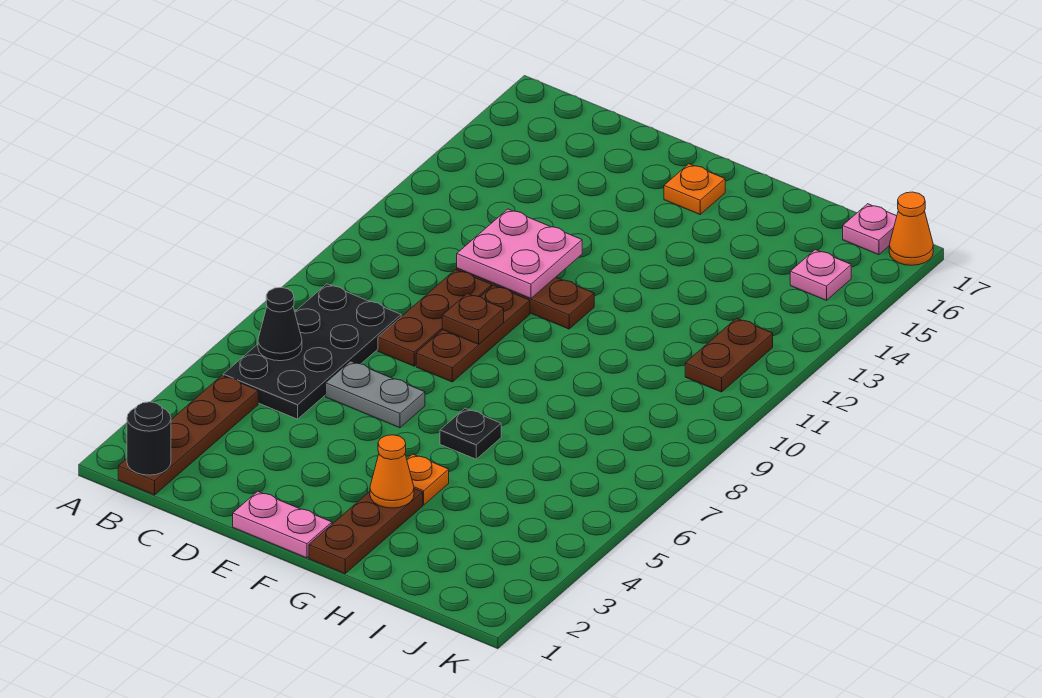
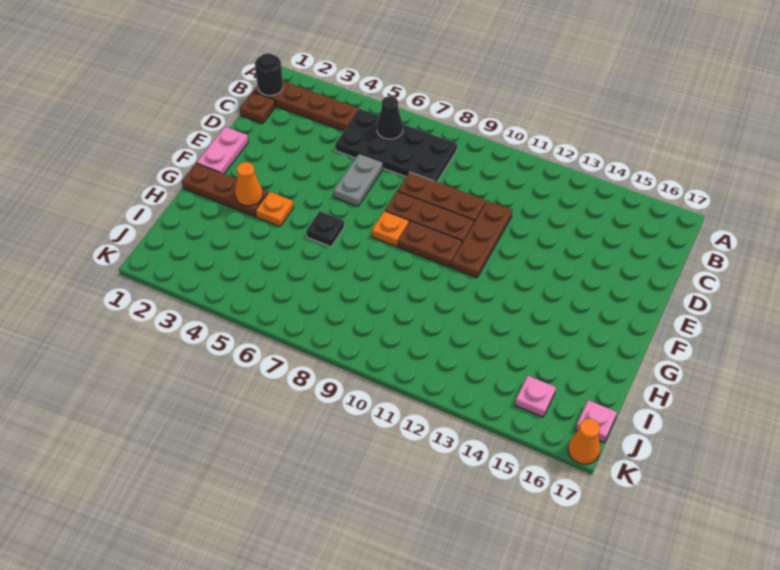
pink plate D11:E12 level 2 -> none
brown plate E9 level 2 -> brown plate C1 level 1
orange plate F16 level 1 -> orange plate F8 level 1
brown plate J11:J12 level 1 -> brown plate F9:F10 level 1

